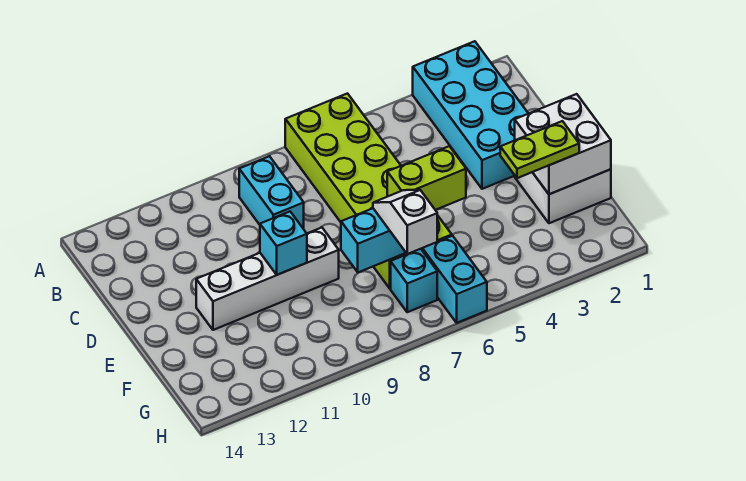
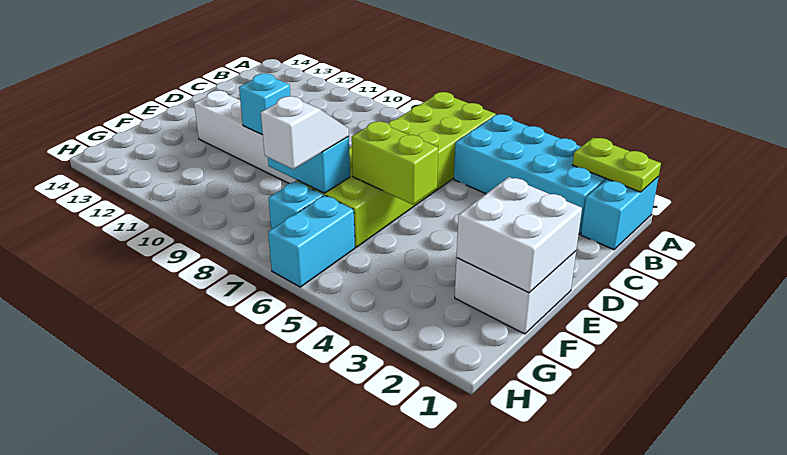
cyan brick A2:D3 level 1 -> cyan brick A2:B5 level 1
cyan brick B9:C9 level 1 -> cyan brick A1:B1 level 1
lime plate F2:F3 level 3 -> lime plate A1:A2 level 2

